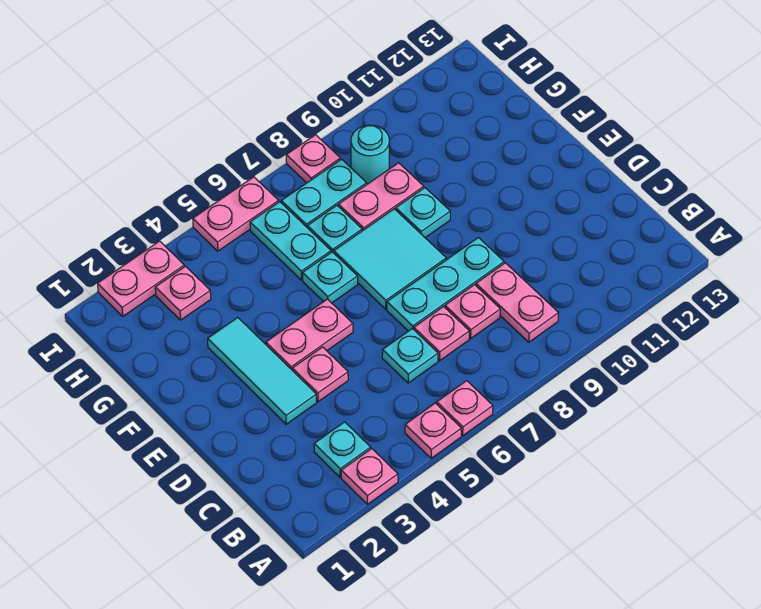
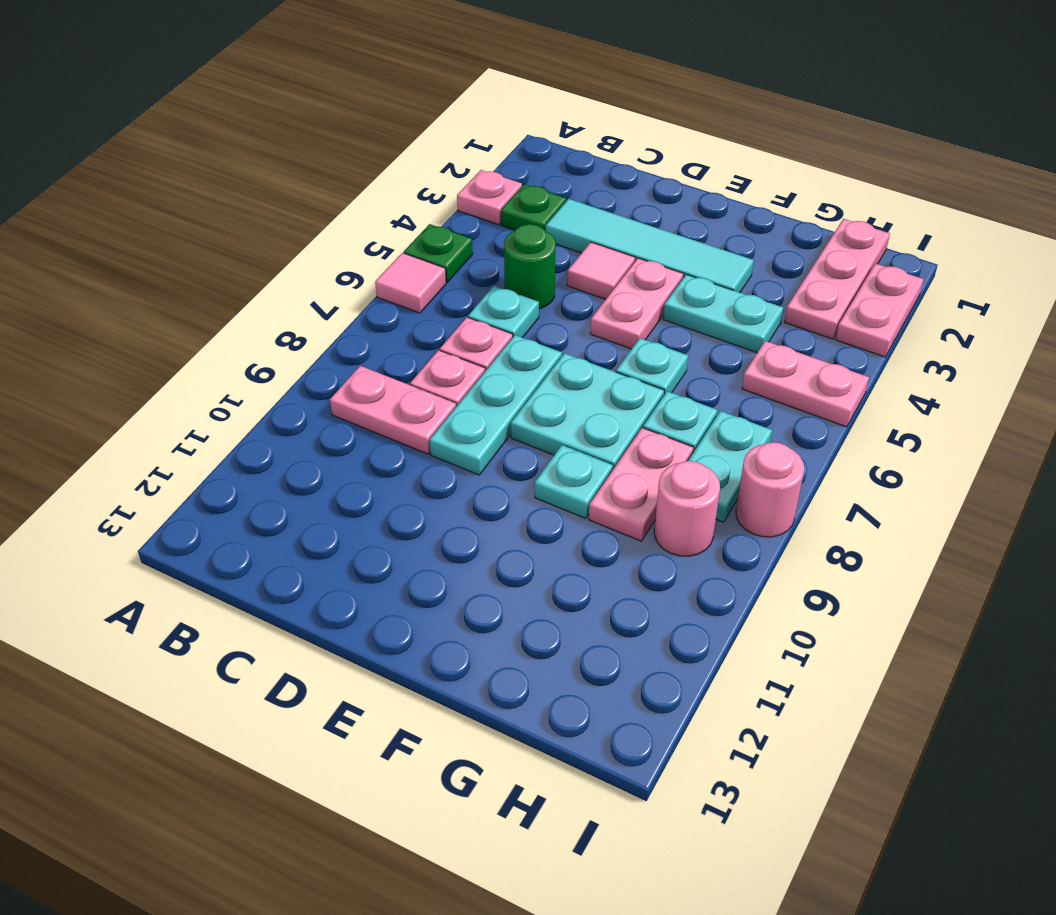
pink plate A5 level 1 -> green plate A5 level 1
pink plate A6 level 1 -> pink tile A6 level 1
cyan plate B3 level 1 -> green plate B3 level 1
none -> green round brick C5 level 1
cyan tile D3:F3 level 1 -> cyan tile C3:F3 level 1
pink plate D4 level 1 -> pink tile D4 level 1
cyan tile E7:F8 level 1 -> cyan plate E7:F8 level 1
cyan plate G6:H6 level 1 -> cyan plate F4:G4 level 1
pink plate H3 level 1 -> pink plate H1:H3 level 1
cyan round brick H9 level 1 -> pink round brick H9 level 1
pink plate I5:I6 level 1 -> pink plate H5:I5 level 1
pink plate I8 level 1 -> pink round brick I8 level 1

